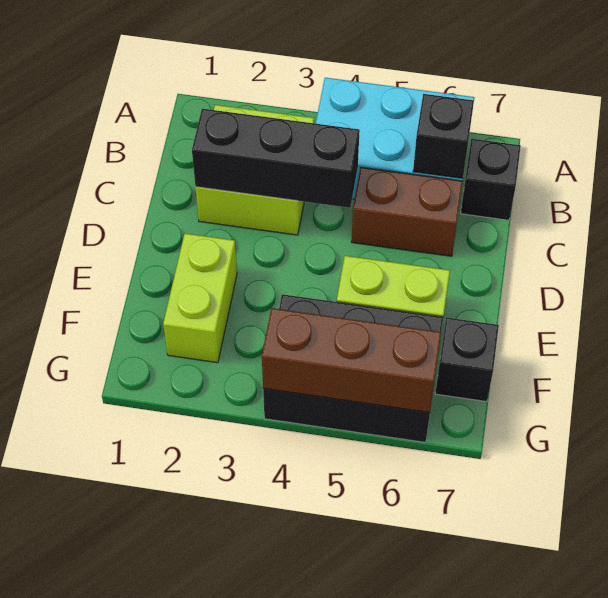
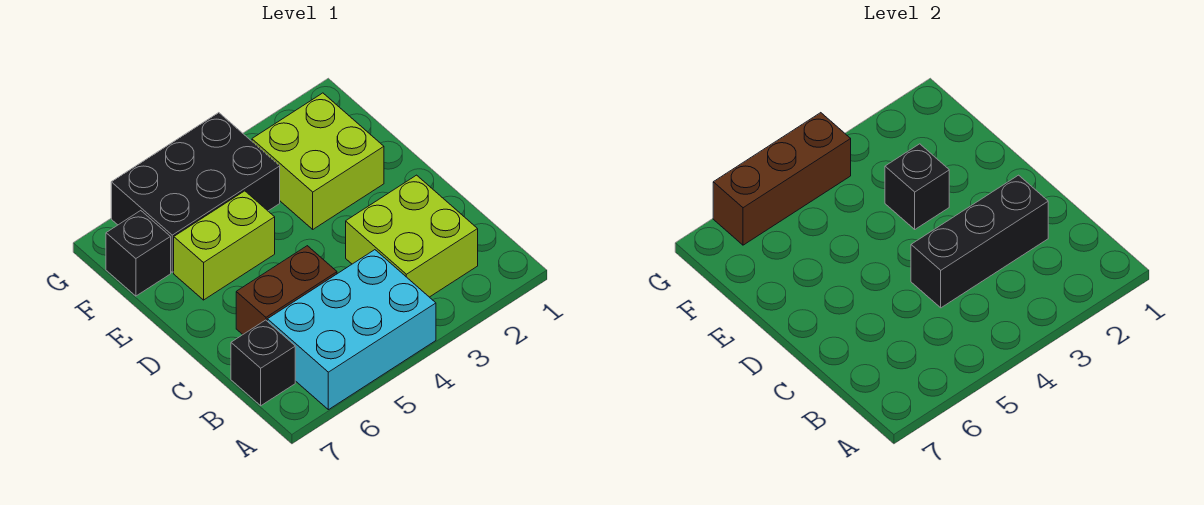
black brick B6 level 2 -> black brick E3 level 2
lime brick E2:F2 level 1 -> lime brick E2:F3 level 1

